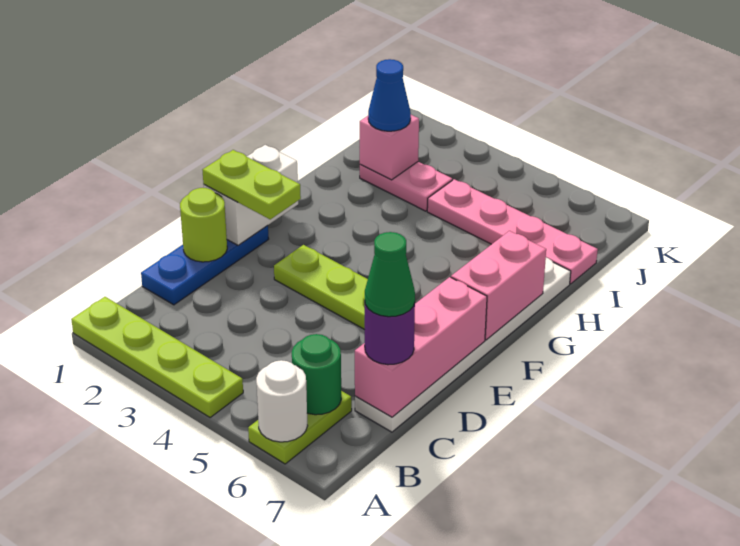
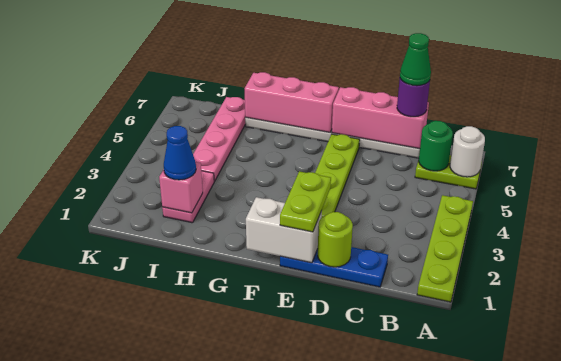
pink brick F7:G7 level 2 -> pink brick F7:H7 level 2

